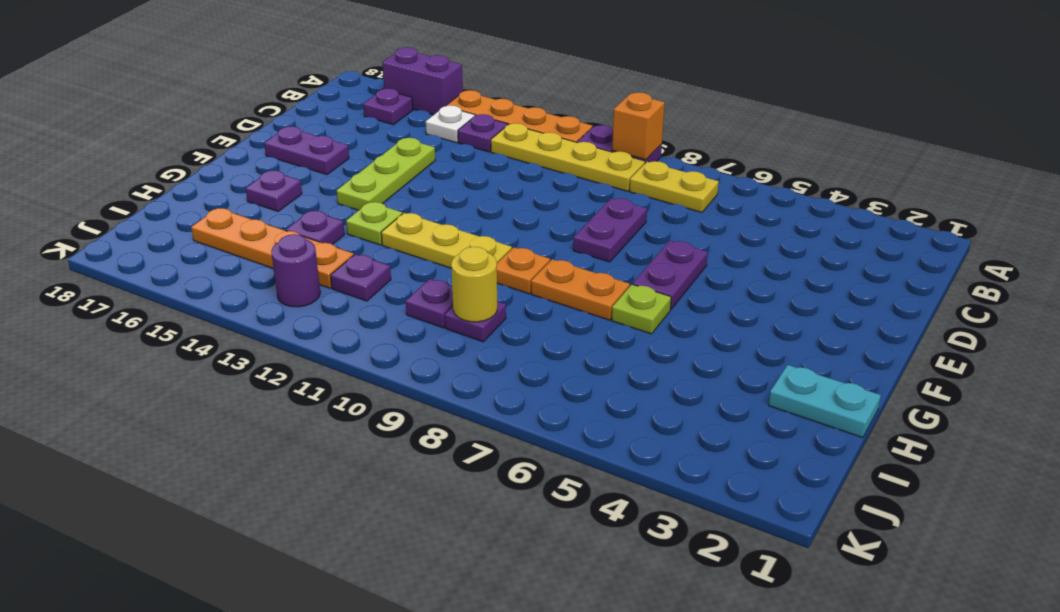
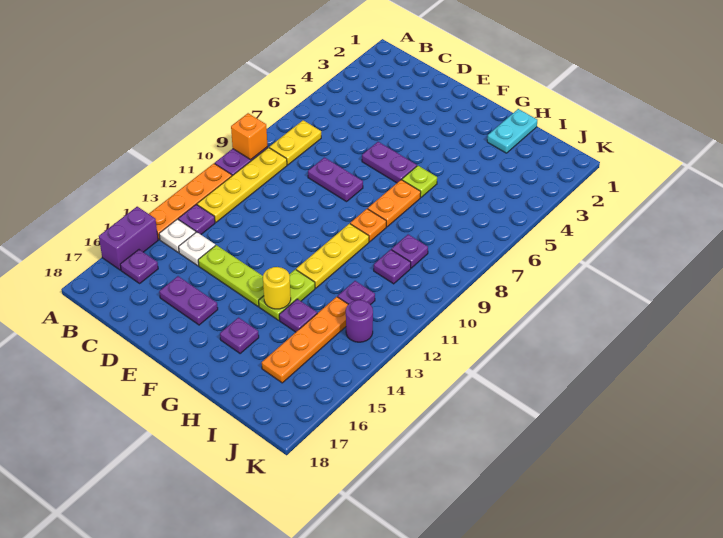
none -> white plate C14 level 1
purple plate E16:E17 level 1 -> purple plate D16:E16 level 1
lime plate G13 level 1 -> lime plate G13:G14 level 1
yellow round brick I9 level 2 -> yellow round brick G14 level 2

